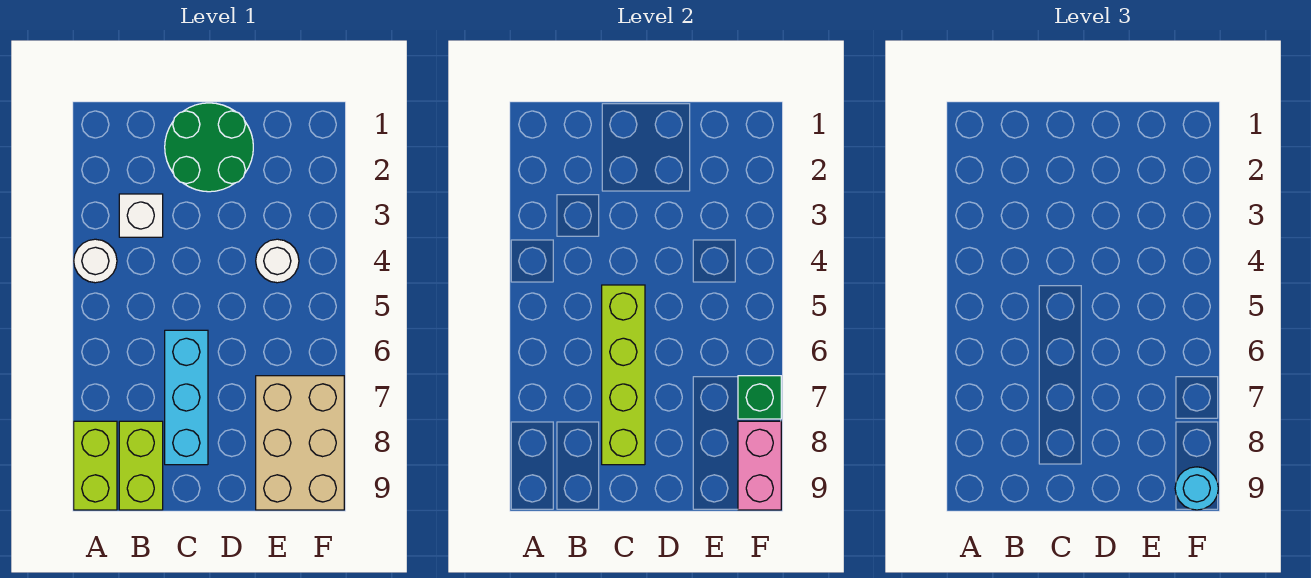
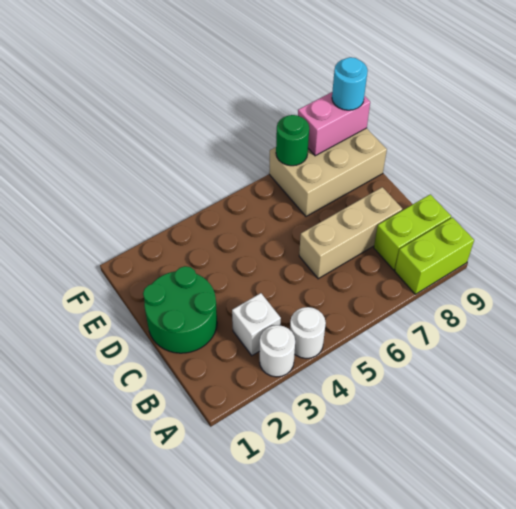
lime brick C5:C8 level 2 -> none
cyan brick C6:C8 level 1 -> tan brick C6:C8 level 1
white round brick E4 level 1 -> white round brick A3 level 1
green brick F7 level 2 -> green round brick F7 level 2

